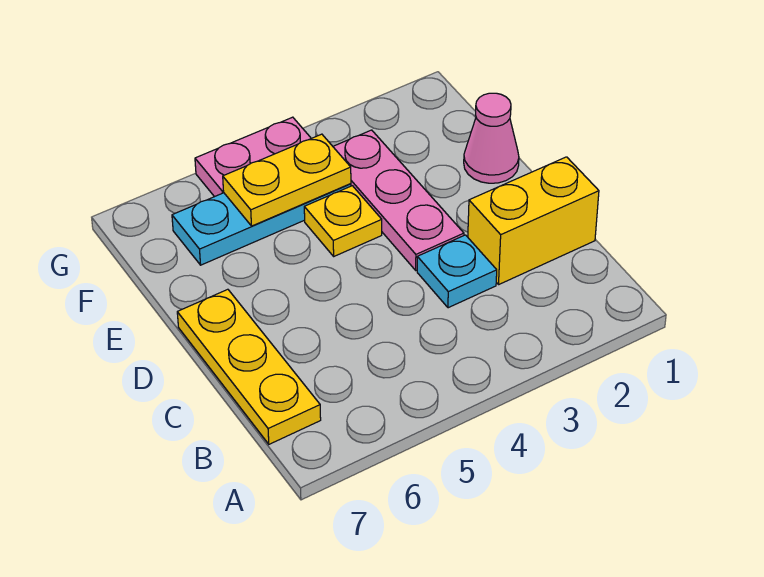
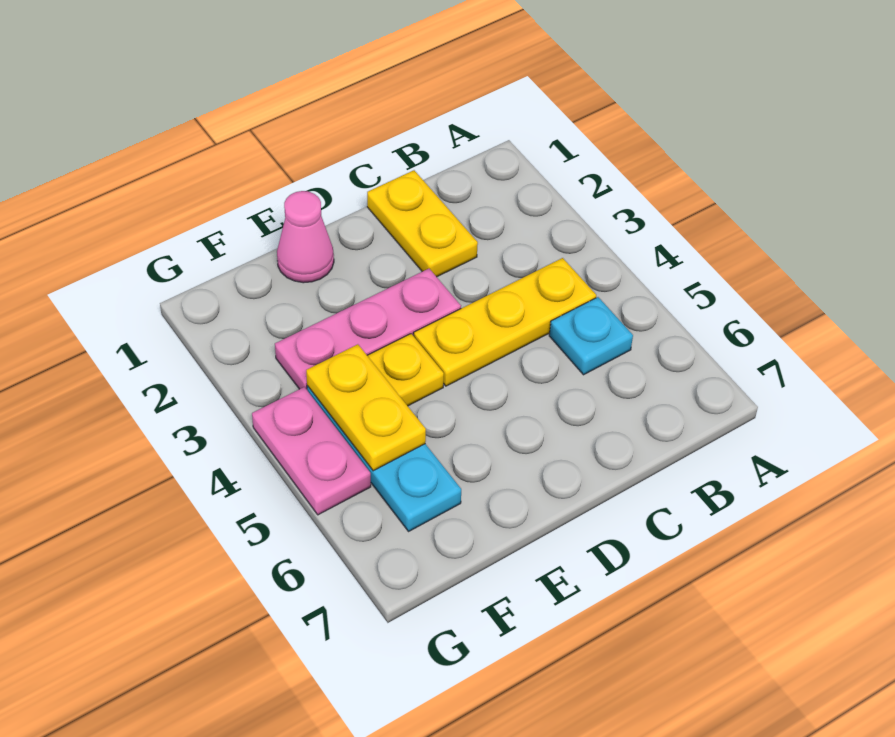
yellow plate B7:D7 level 1 -> yellow plate B4:D4 level 1
yellow brick C1:C2 level 1 -> yellow plate C1:C2 level 1
cyan plate C3 level 1 -> cyan plate B5 level 1

